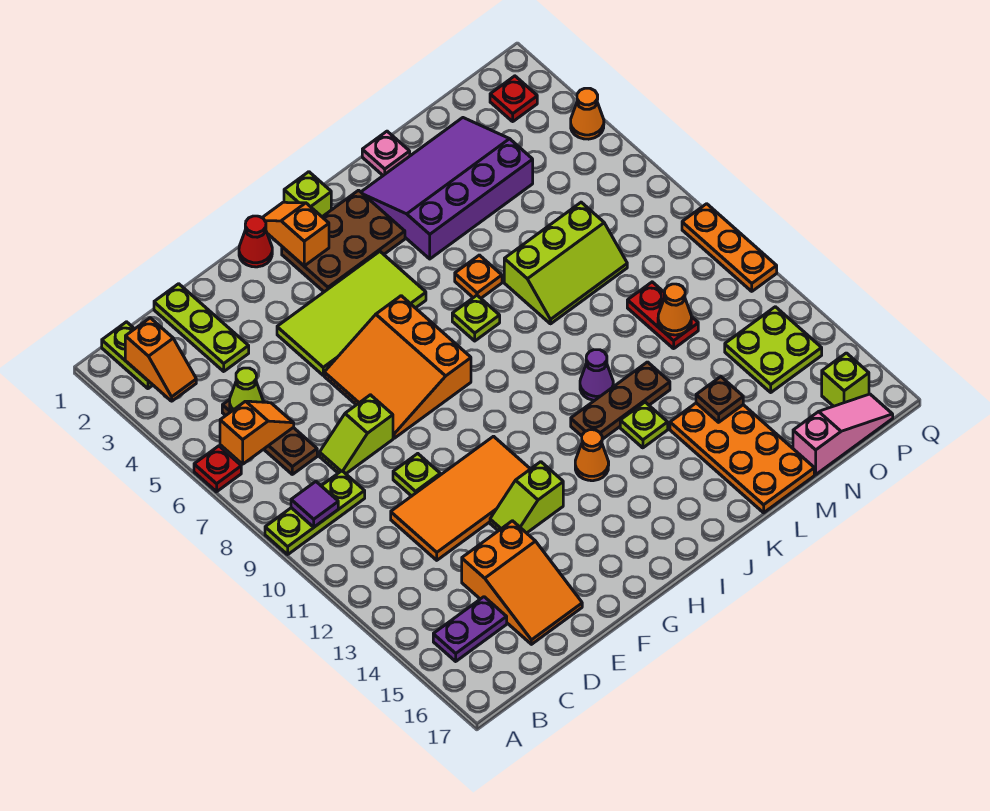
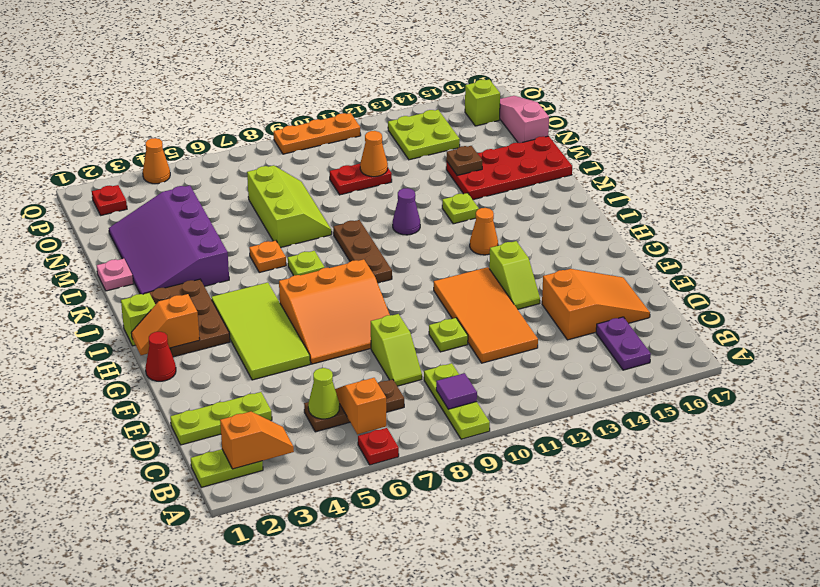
brown plate J12:L12 level 1 -> brown plate I9:K9 level 1
orange plate L14:M17 level 1 -> red plate L14:M17 level 1

